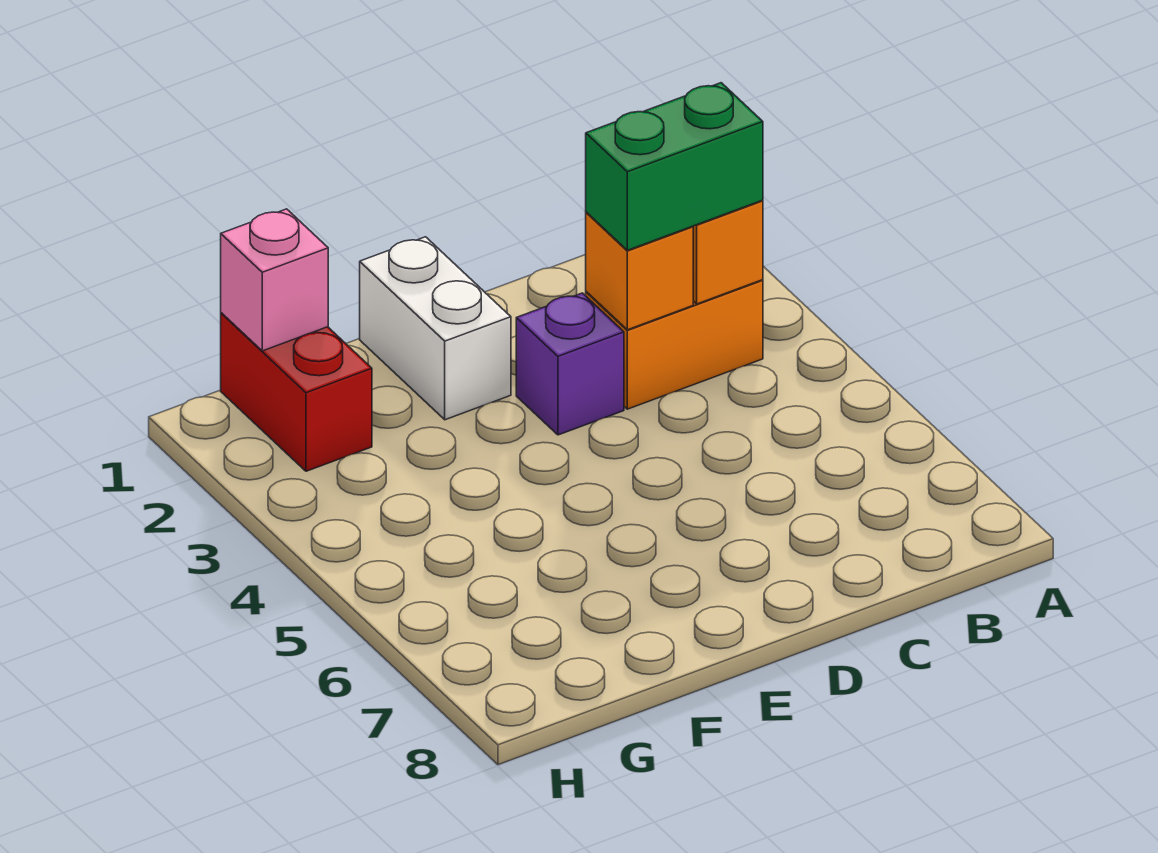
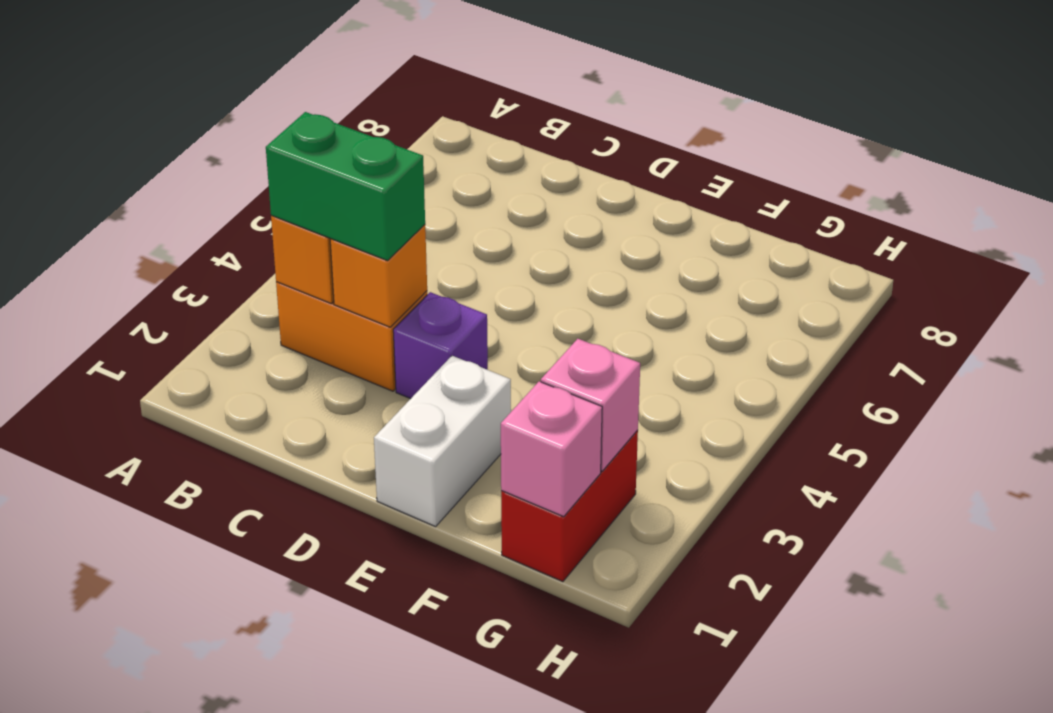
none -> pink brick G2 level 2

